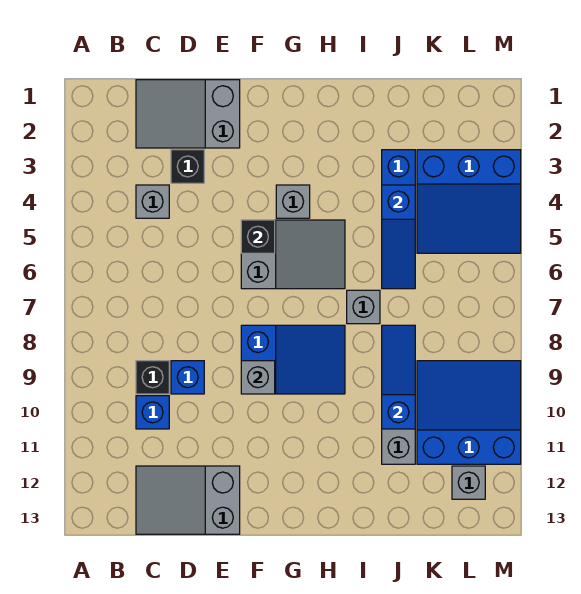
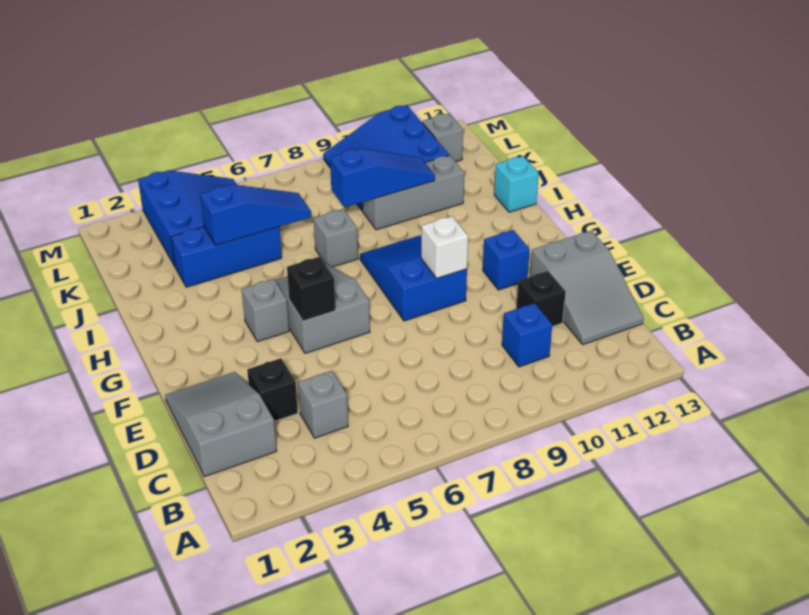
grey slope C1:E2 level 1 top E -> grey slope C1:E2 level 1 top C
black brick C9 level 1 -> black brick D11 level 1
blue brick D9 level 1 -> blue brick F11 level 1
grey brick F9 level 2 -> white brick F9 level 2
none -> cyan brick I13 level 1
blue slope J8:J10 level 2 top 10 -> blue slope J8:J10 level 2 top 8

